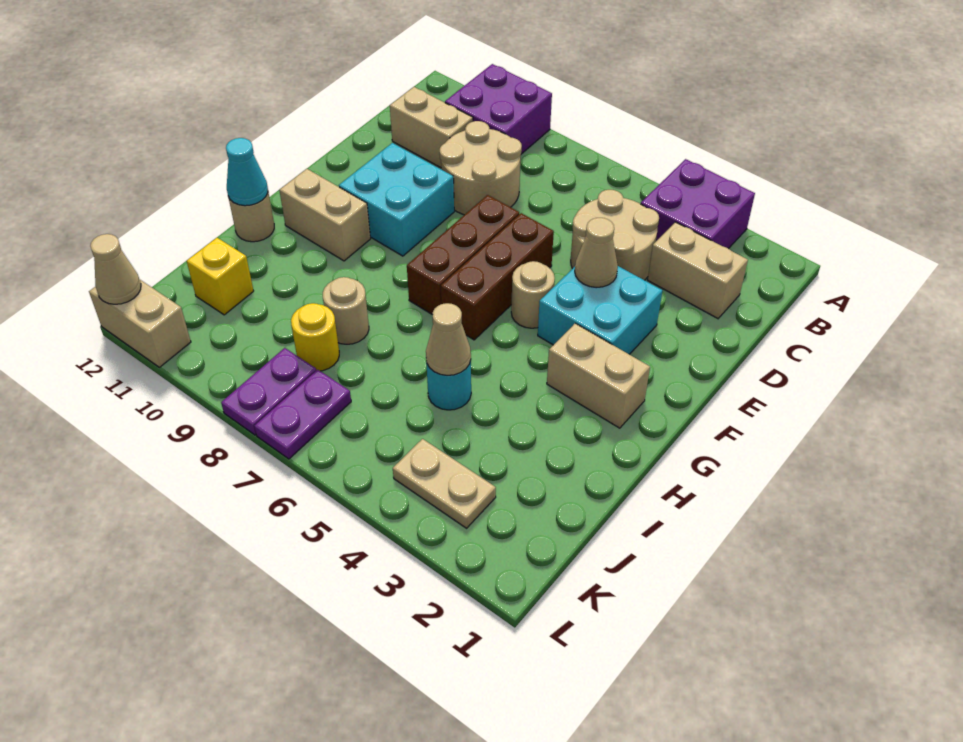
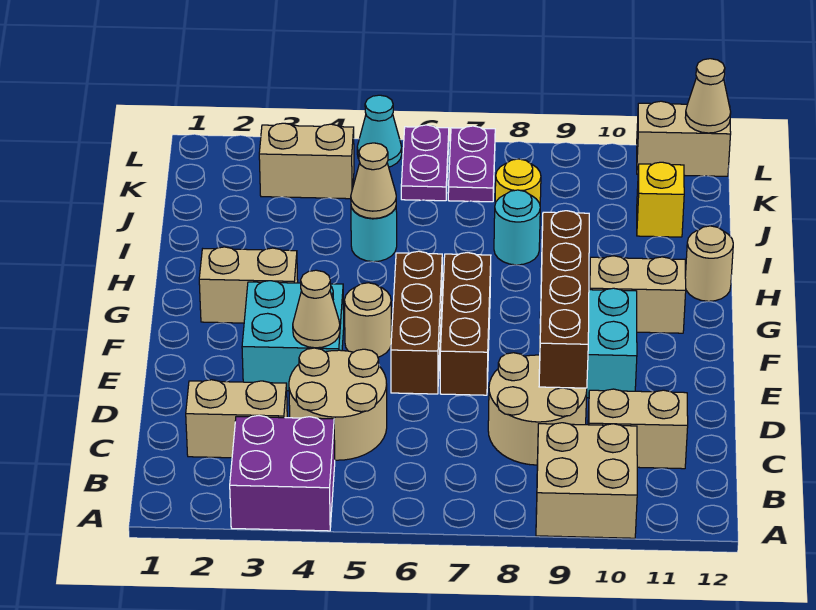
purple brick A9:B10 level 1 -> tan brick A9:B10 level 1
none -> brown brick D9:G9 level 2
cyan cone H12 level 2 -> cyan cone L5 level 1
tan round brick I8 level 1 -> cyan round brick I8 level 1
tan plate K3:K4 level 1 -> tan brick K3:K4 level 1
purple plate K8:L8 level 1 -> purple plate K6:L6 level 1

